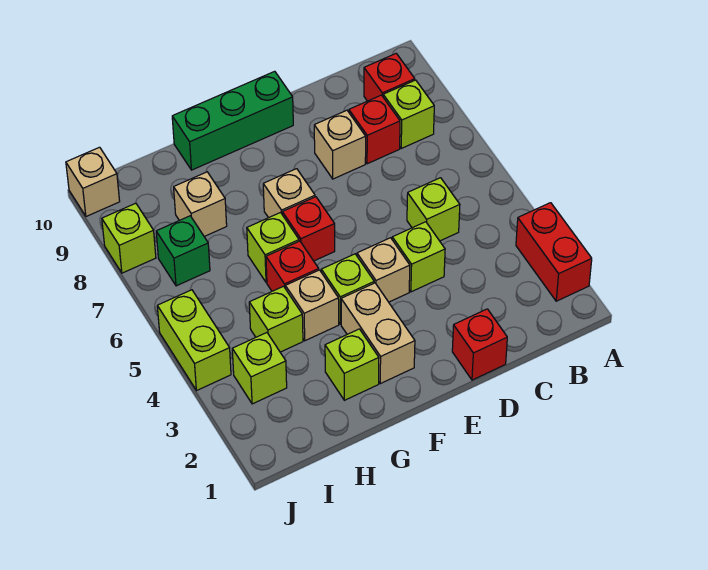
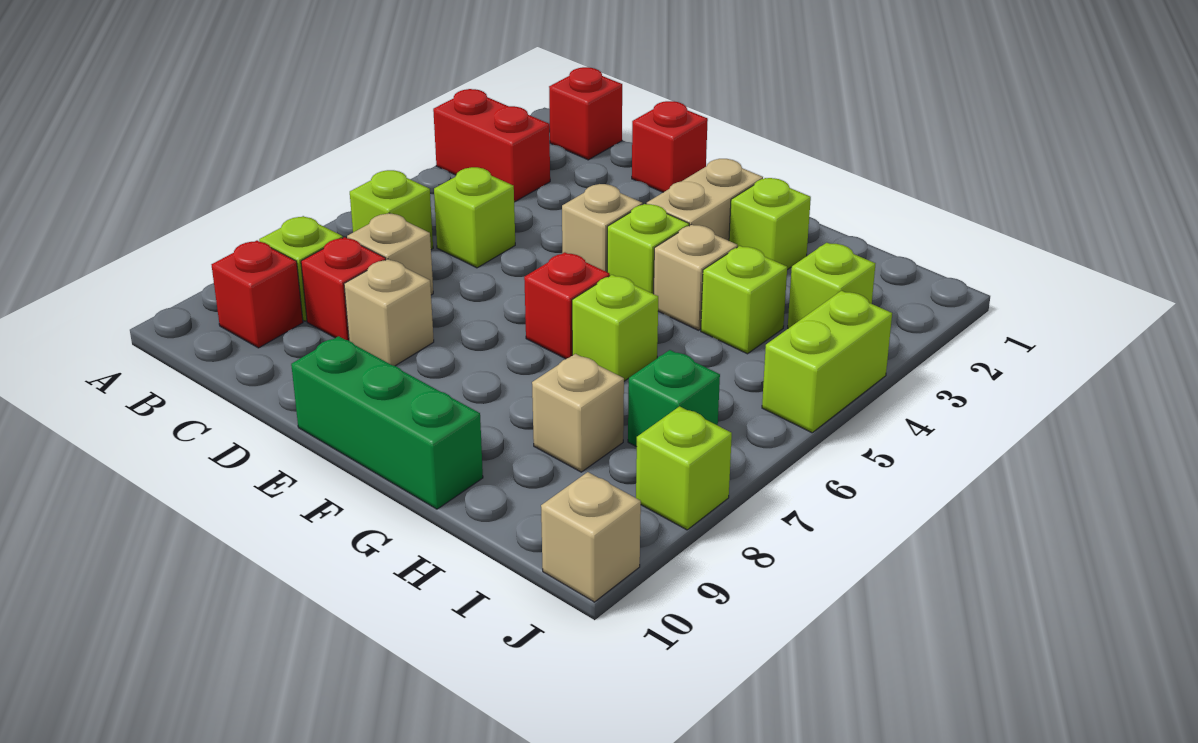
red brick A2:A3 level 1 -> red brick A3:B3 level 1
lime brick D4 level 1 -> lime brick B6 level 1
tan brick F7 level 1 -> tan brick C7 level 1
red brick G5 level 1 -> red brick B1 level 1

